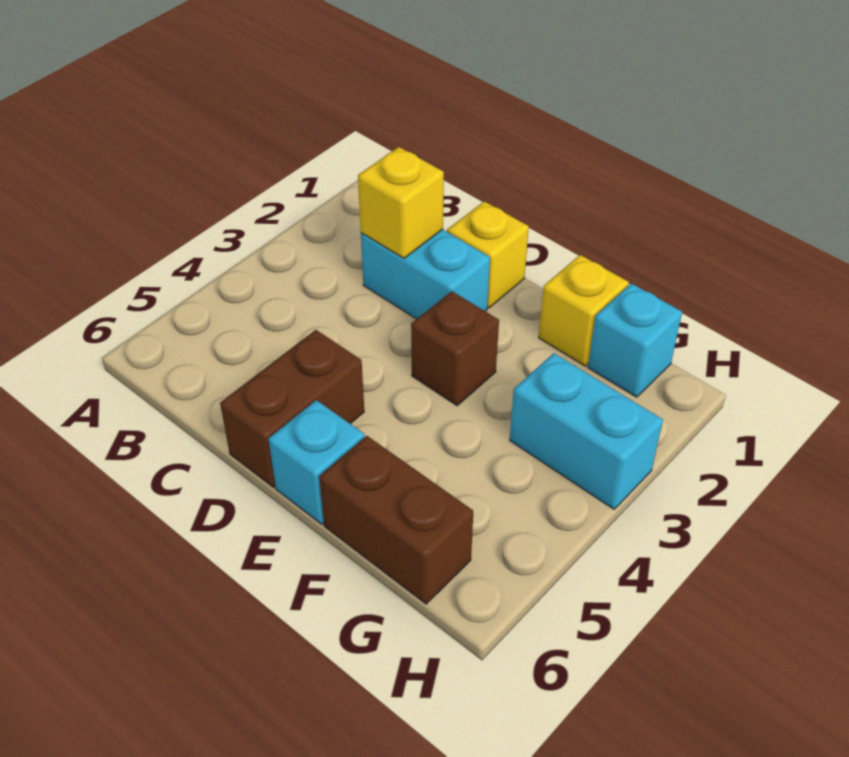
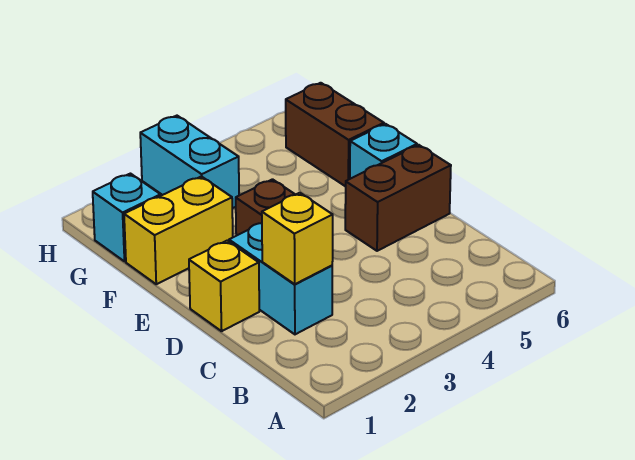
yellow brick F1 level 1 -> yellow brick F1:F2 level 1

